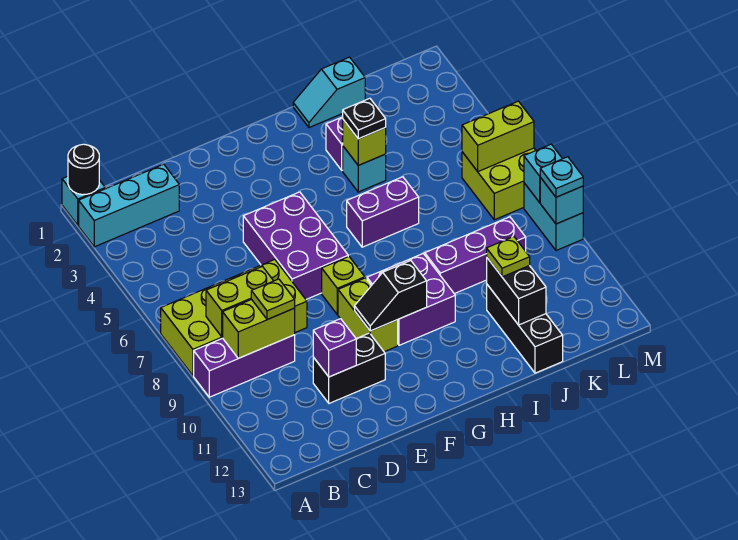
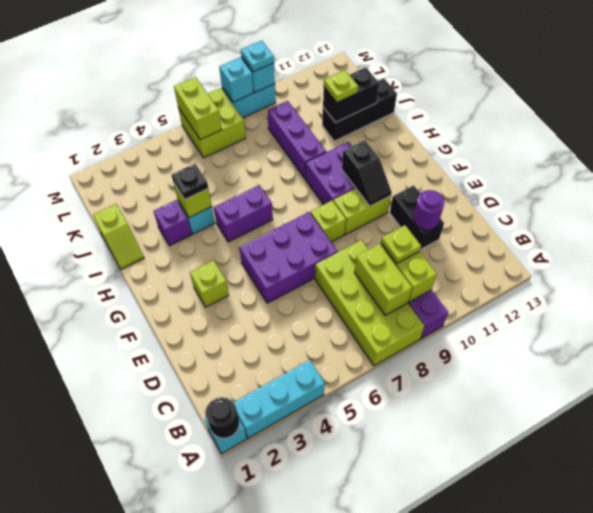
cyan brick A2:C2 level 1 -> cyan brick A2:A4 level 1
purple brick D11 level 2 -> purple round brick D11 level 2
none -> lime brick F3 level 1
purple brick H6:I6 level 1 -> purple brick H5:H6 level 1
cyan slope I1:J1 level 1 top J -> lime slope I1:J1 level 1 top J

